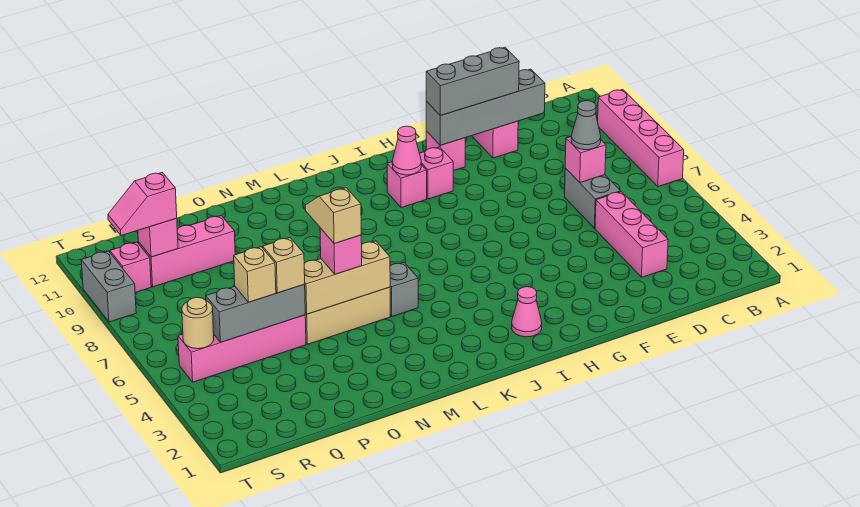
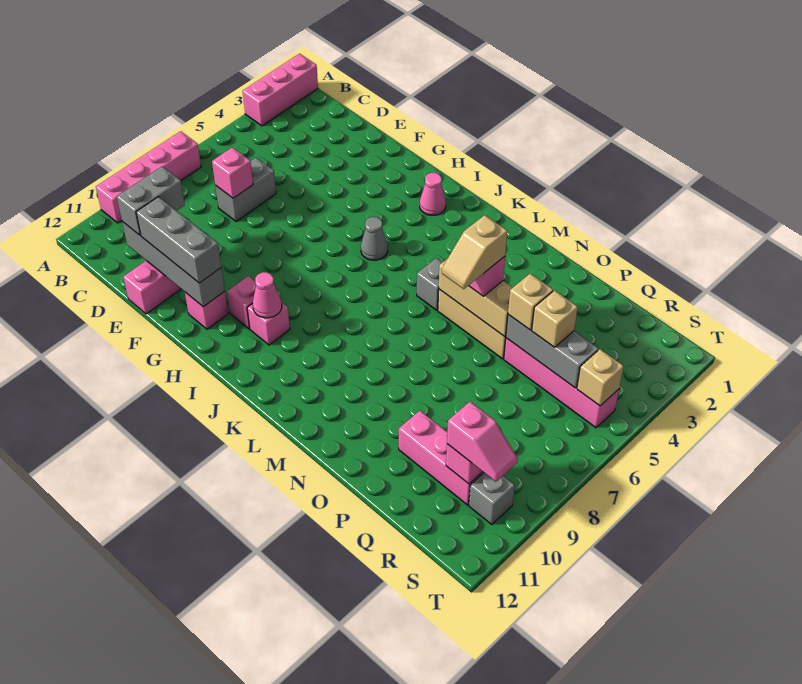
pink brick D3:D5 level 1 -> pink brick A1:A3 level 1
grey cone D7 level 3 -> grey cone I5 level 1
tan round brick S5 level 2 -> tan brick S5 level 2
pink brick S10 level 1 -> grey brick S10 level 1
grey brick T9:T10 level 1 -> grey brick D10:D11 level 3

